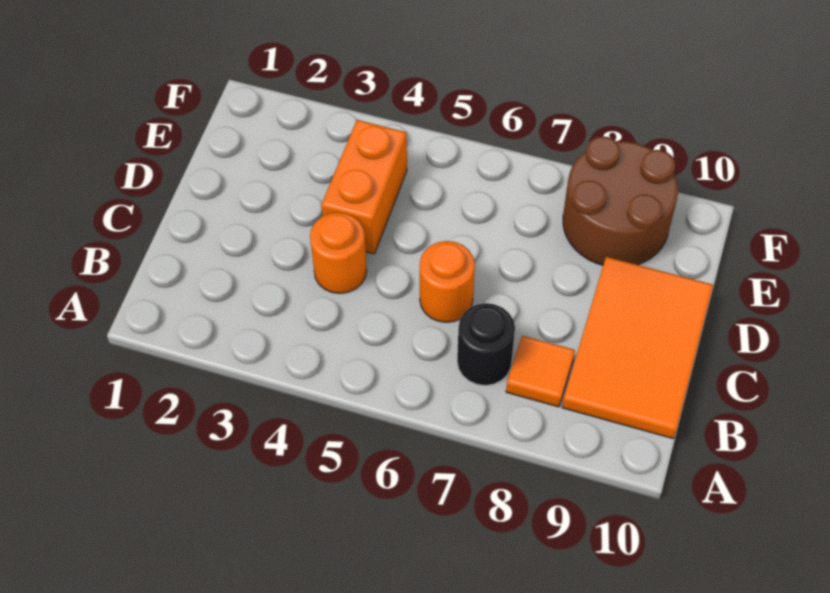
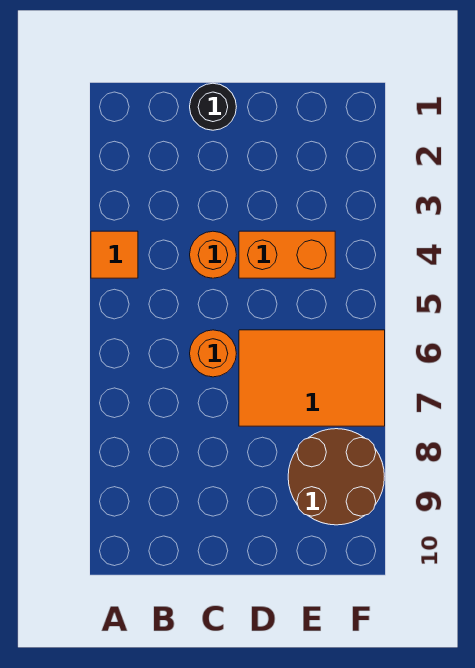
black round brick B7 level 1 -> black round brick C1 level 1
orange tile B8 level 1 -> orange tile A4 level 1
orange tile B9:D10 level 1 -> orange tile D6:F7 level 1

